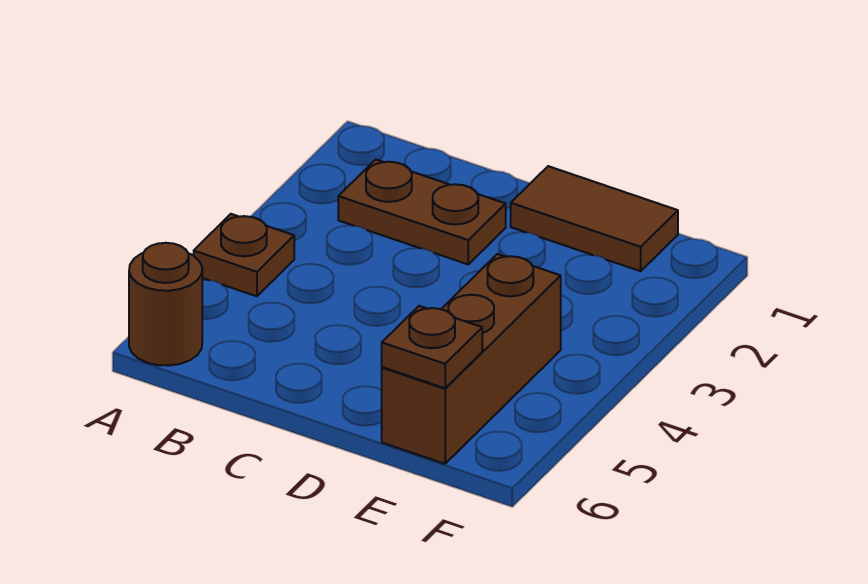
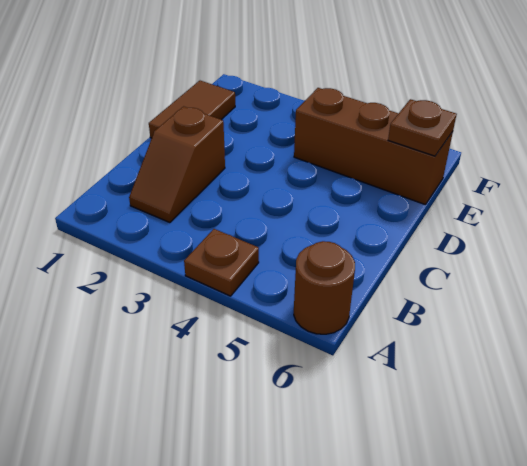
brown plate B2:C2 level 1 -> brown slope B2:C2 level 1 top C

